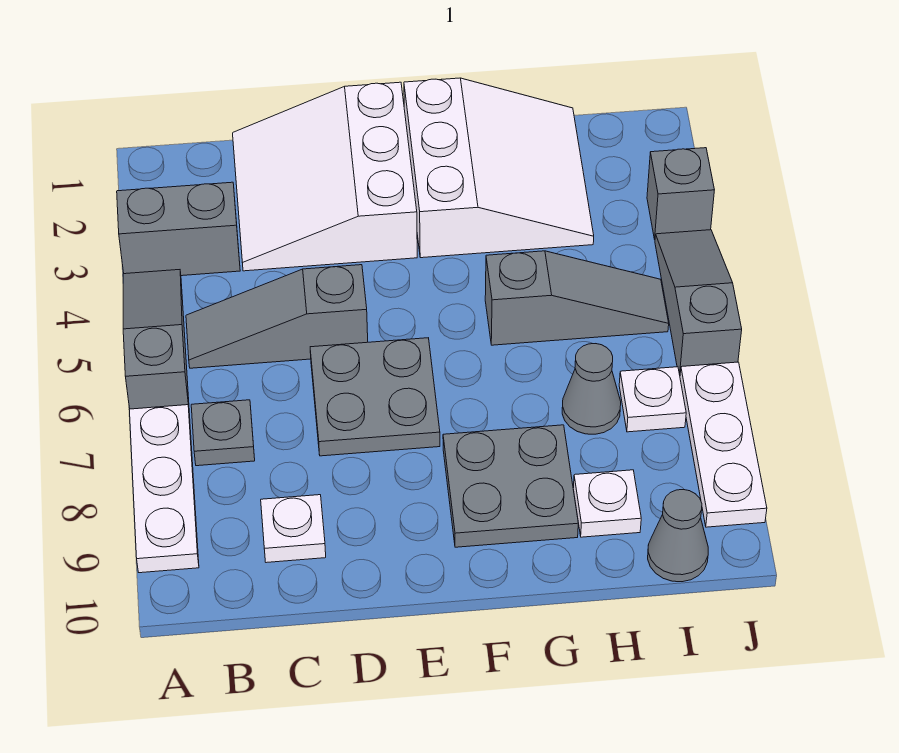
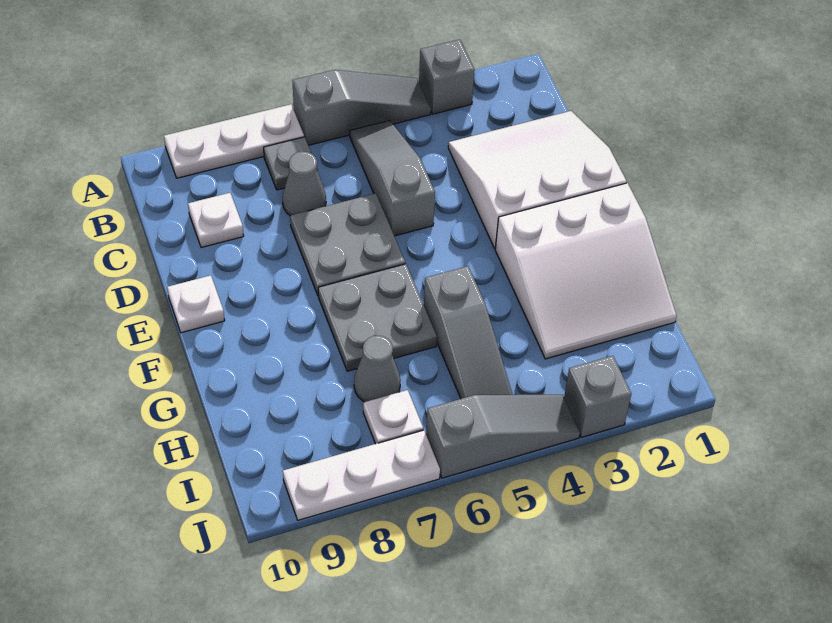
grey brick A3:B3 level 1 -> grey brick A3 level 1
grey plate F8:G9 level 1 -> grey plate F6:G7 level 1
white plate H9 level 1 -> white plate E10 level 1
grey cone I10 level 1 -> grey cone C7 level 1

